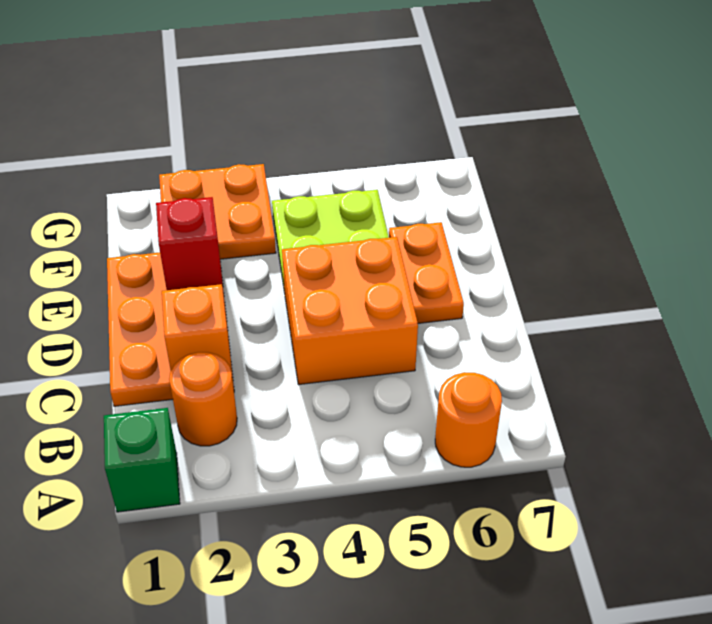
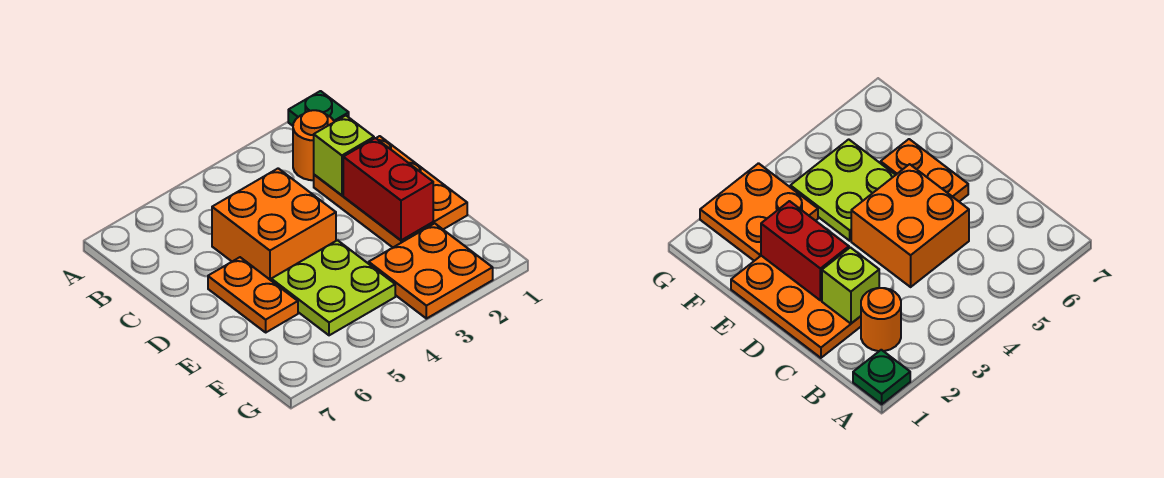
green brick A1 level 1 -> green plate A1 level 1
orange round brick A6 level 1 -> none
orange brick C2 level 2 -> lime brick C2 level 2
red brick E2 level 2 -> red brick D2:E2 level 2

